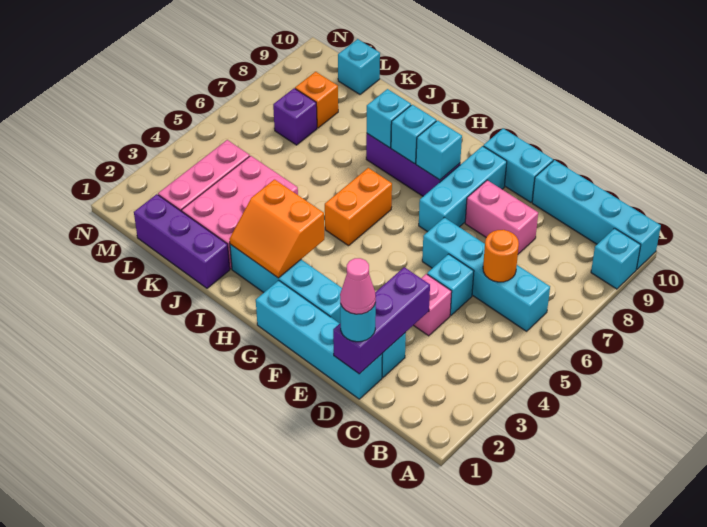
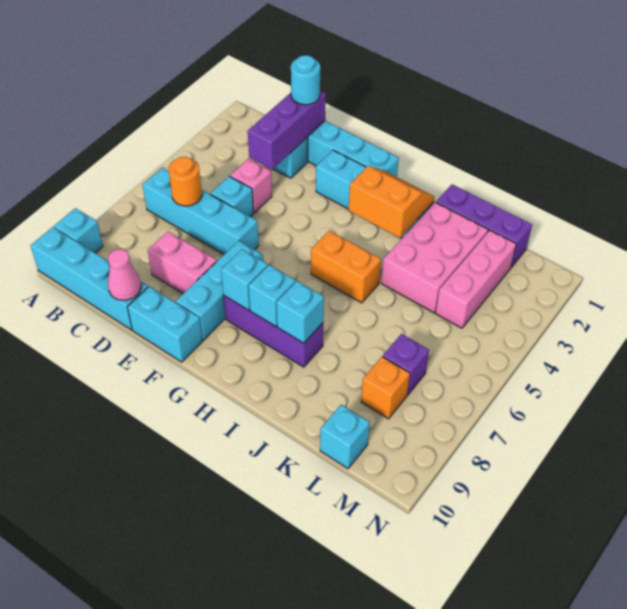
pink cone D1 level 4 -> pink cone D10 level 2
orange brick H5:H6 level 1 -> orange brick H5:I5 level 1

